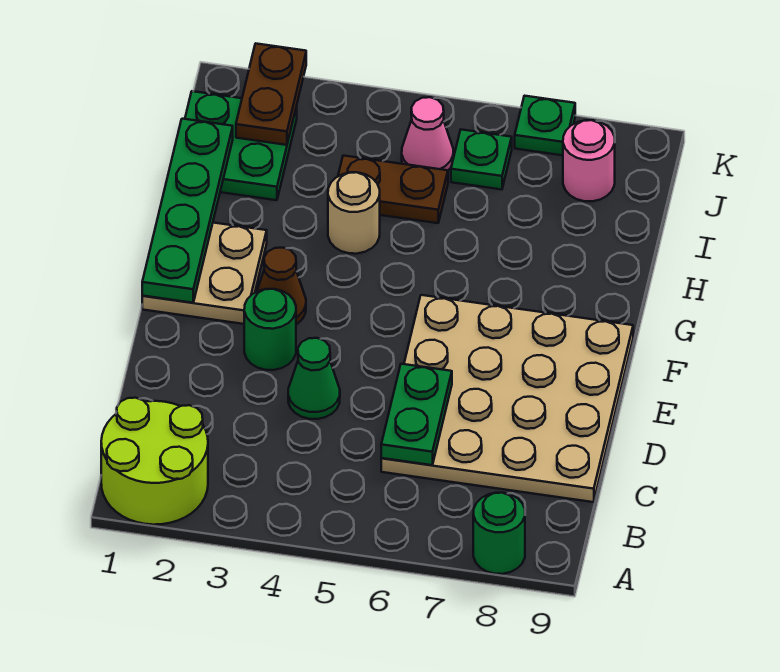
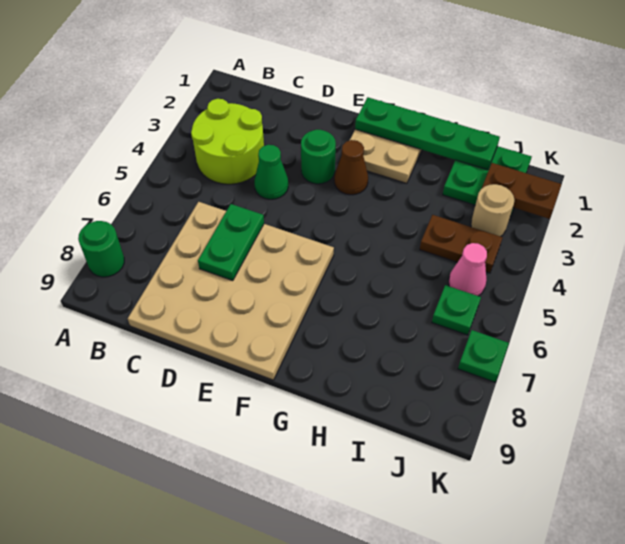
lime round brick A1:B2 level 1 -> lime round brick B3:C4 level 1
green plate C6:D6 level 2 -> green plate D6:D7 level 2
tan round brick H4 level 1 -> tan round brick J3 level 1
brown plate I4:I5 level 1 -> brown plate I4:J4 level 1
pink round brick J8 level 1 -> none

